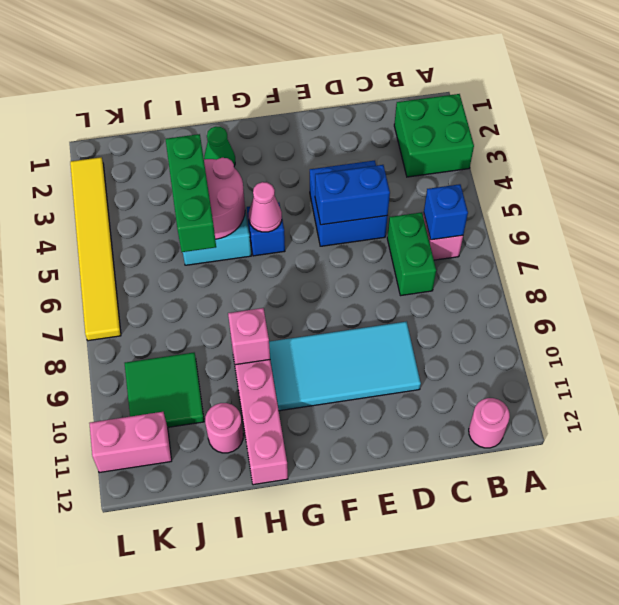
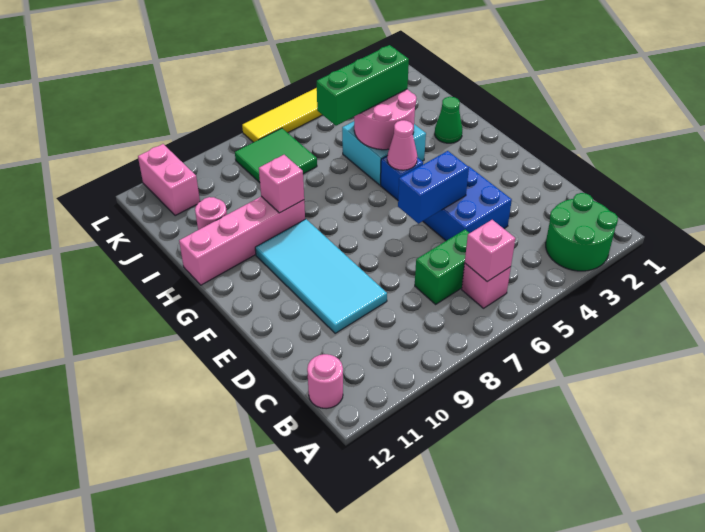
green brick A2:B3 level 1 -> green round brick A2:B3 level 1
blue brick B6 level 2 -> pink brick B6 level 2
blue brick D5:E5 level 2 -> blue brick E5:E6 level 2
green tile J9:K10 level 1 -> green tile J7:K8 level 1

